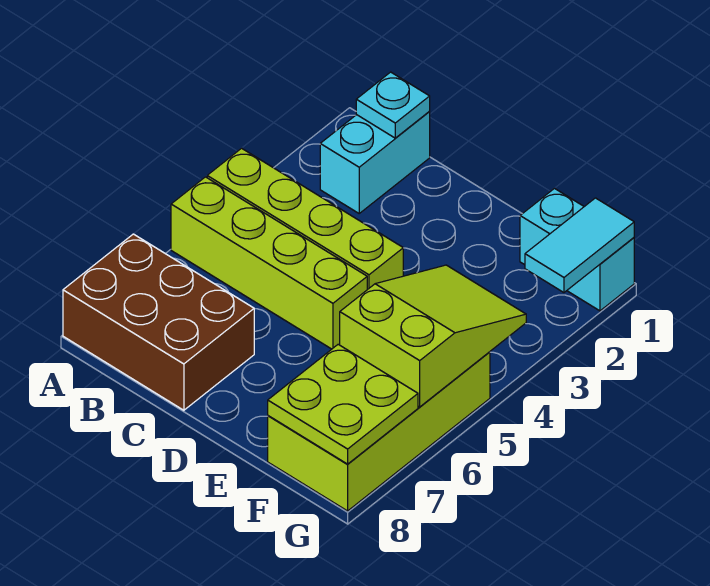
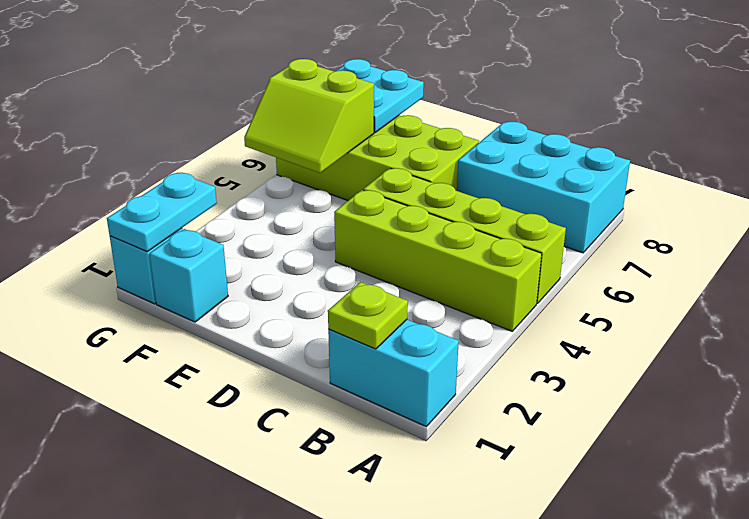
brown brick A7:C8 level 1 -> cyan brick A7:C8 level 1
cyan brick B1:B2 level 1 -> cyan brick A1:B1 level 1
cyan plate B1 level 2 -> lime plate B1 level 2
lime slope F4:G6 level 2 top 6 -> lime slope F5:G6 level 2 top 6
lime brick F5:G8 level 1 -> lime brick D6:G7 level 1
lime plate F7:G8 level 2 -> cyan plate F7:G8 level 2
cyan tile G1:G2 level 2 -> cyan plate G1:G2 level 2

